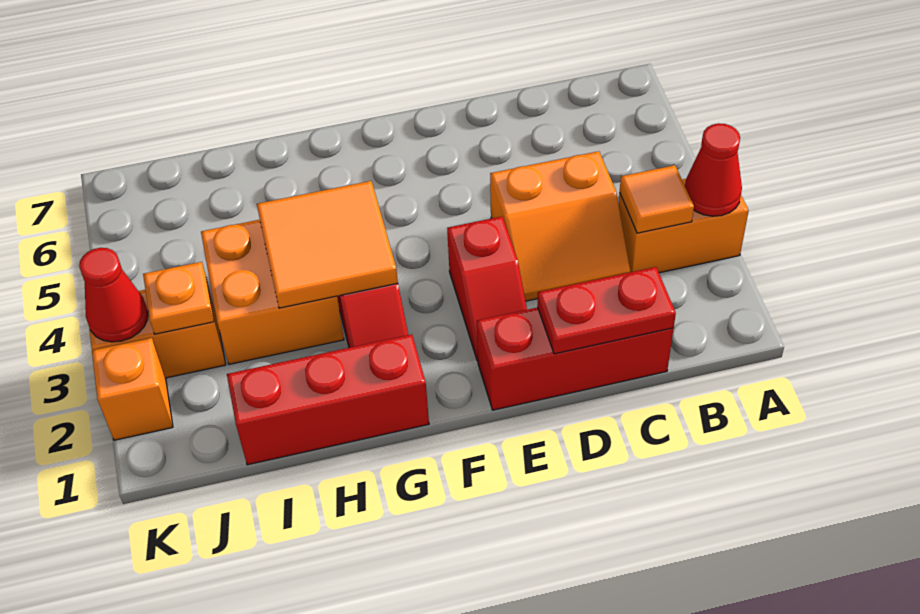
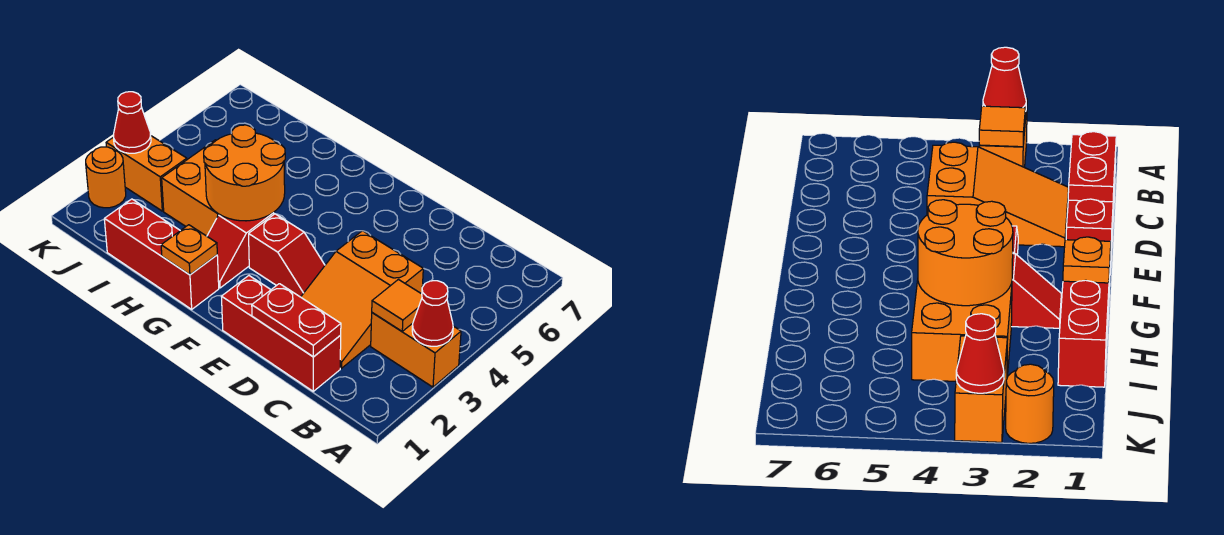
orange slope C3:D4 level 1 top 4 -> orange slope C2:D4 level 1 top 4
red slope E2:E3 level 1 top 3 -> red slope E3:F3 level 1 top F
orange tile G3:H4 level 2 -> orange round brick G3:H4 level 2
orange plate J3 level 2 -> orange plate G1 level 2
orange brick K2 level 1 -> orange round brick K2 level 1

